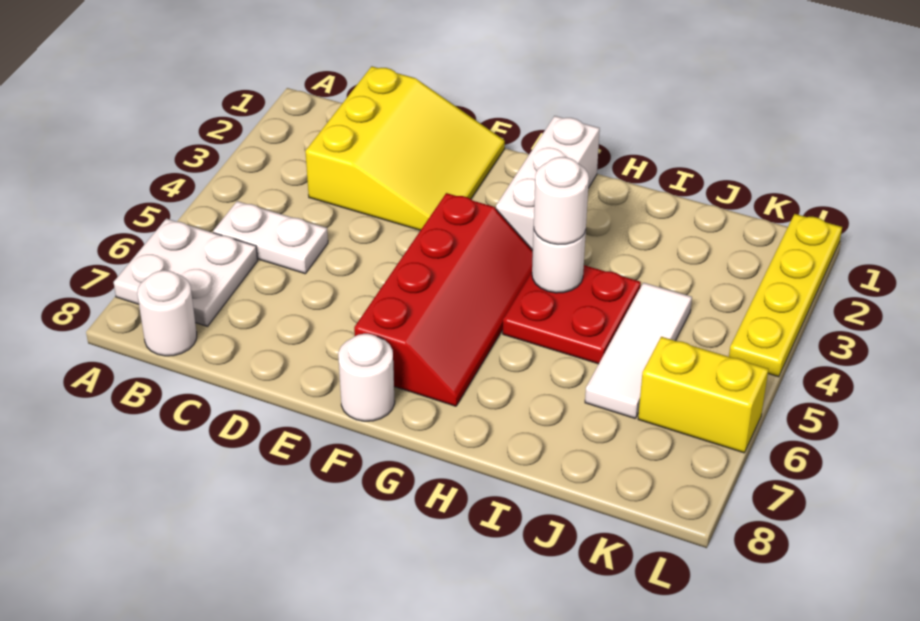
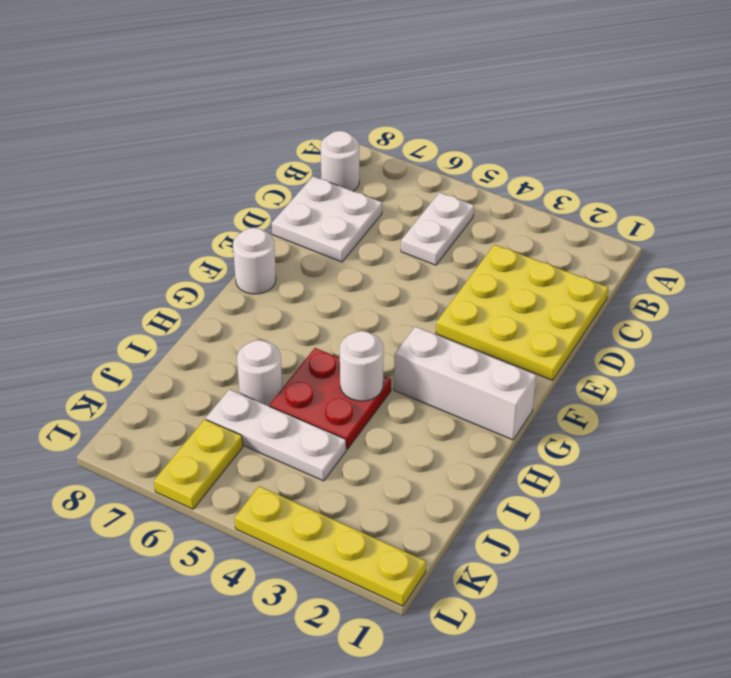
white plate A6:B7 level 1 -> white plate C7:D8 level 1
yellow slope C1:E3 level 1 top C -> yellow plate C1:E3 level 1
red slope F4:G7 level 1 top F -> none
white round brick H4 level 3 -> white round brick I6 level 1
white tile J4:J6 level 1 -> white plate J4:J6 level 1
yellow brick K6:L6 level 1 -> yellow plate K6:L6 level 1

